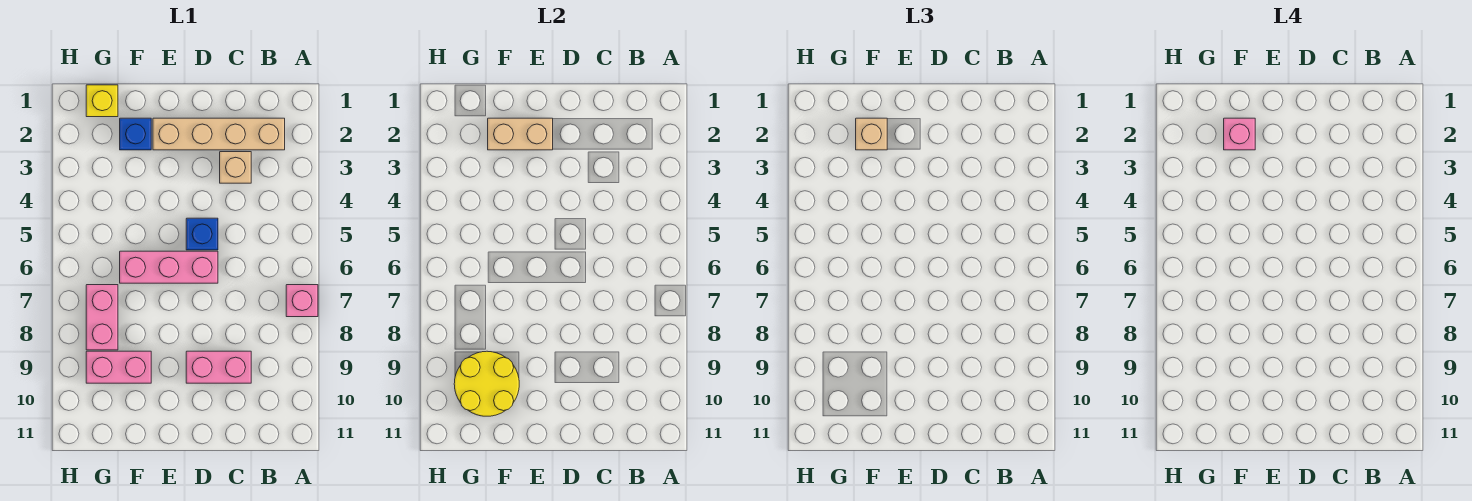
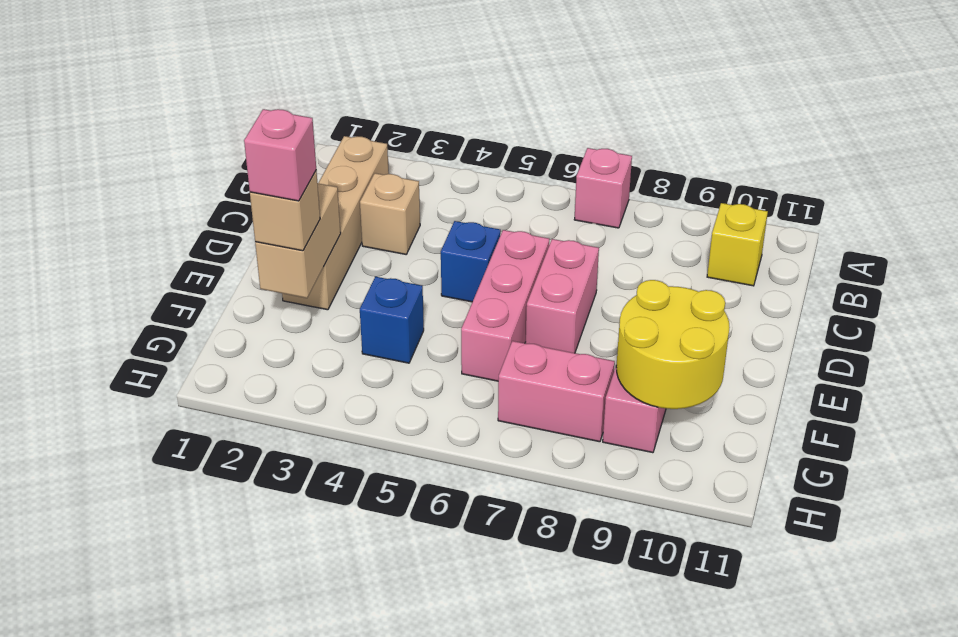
pink brick C9:D9 level 1 -> pink brick D7:E7 level 1
blue brick F2 level 1 -> blue brick F4 level 1
yellow brick G1 level 1 -> yellow brick B10 level 1

